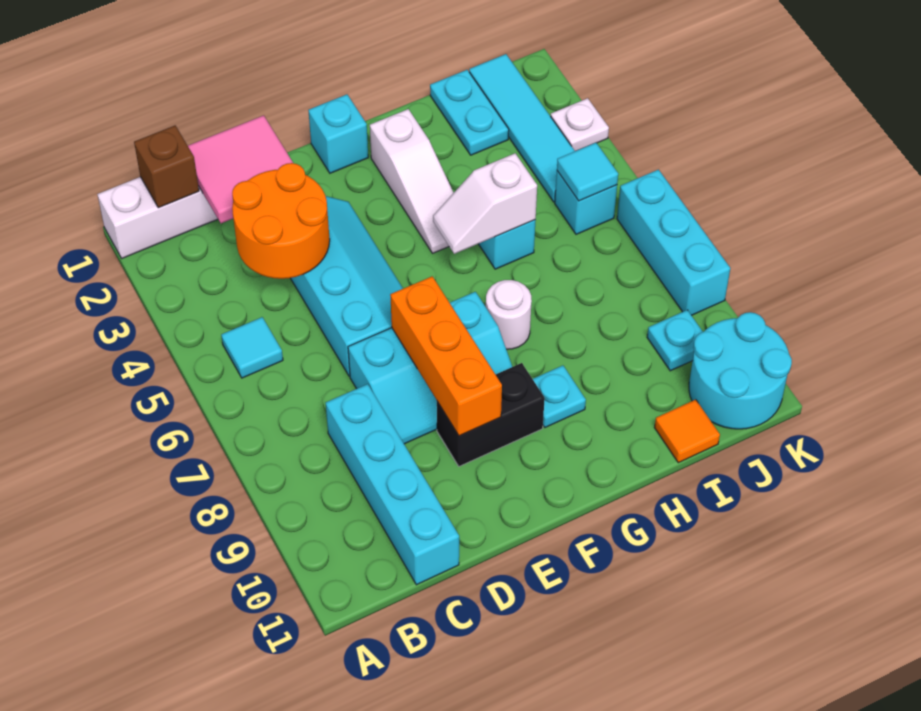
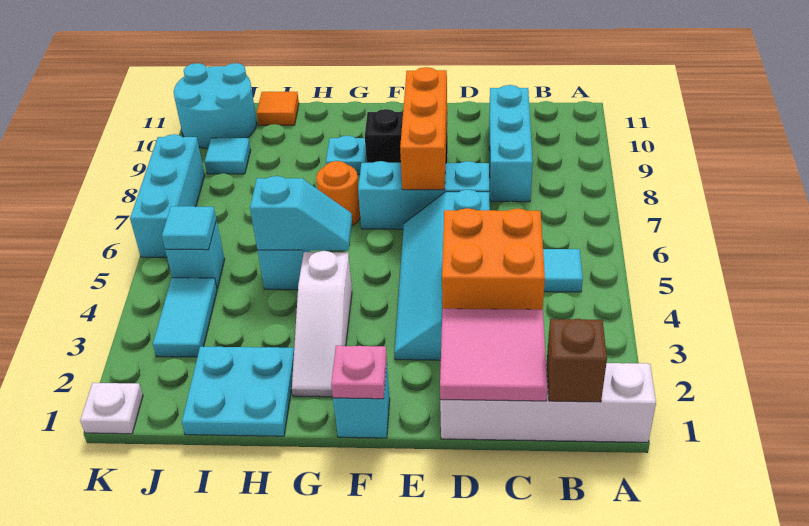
orange round brick C3:D4 level 2 -> orange brick C3:D4 level 2
cyan brick C8:C11 level 1 -> cyan brick C8:C10 level 1
none -> pink plate F1 level 2
white slope G2:G4 level 1 top 2 -> white slope G2:G4 level 1 top 4
white slope G5:H5 level 2 top H -> cyan slope G5:H5 level 2 top H
white round brick G7 level 1 -> orange round brick G7 level 1
cyan plate I1:I2 level 1 -> cyan plate H1:I2 level 1
cyan tile J1:J4 level 1 -> cyan tile J3:J4 level 1
cyan plate J9 level 1 -> cyan tile J9 level 1
white plate K3 level 1 -> white plate K1 level 1

